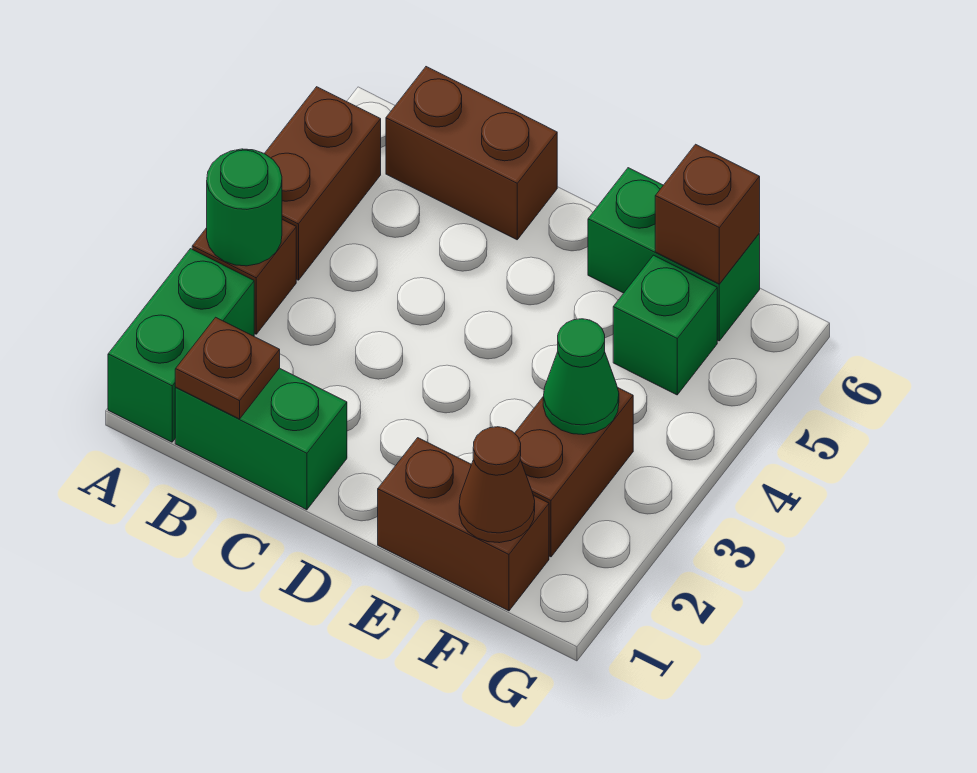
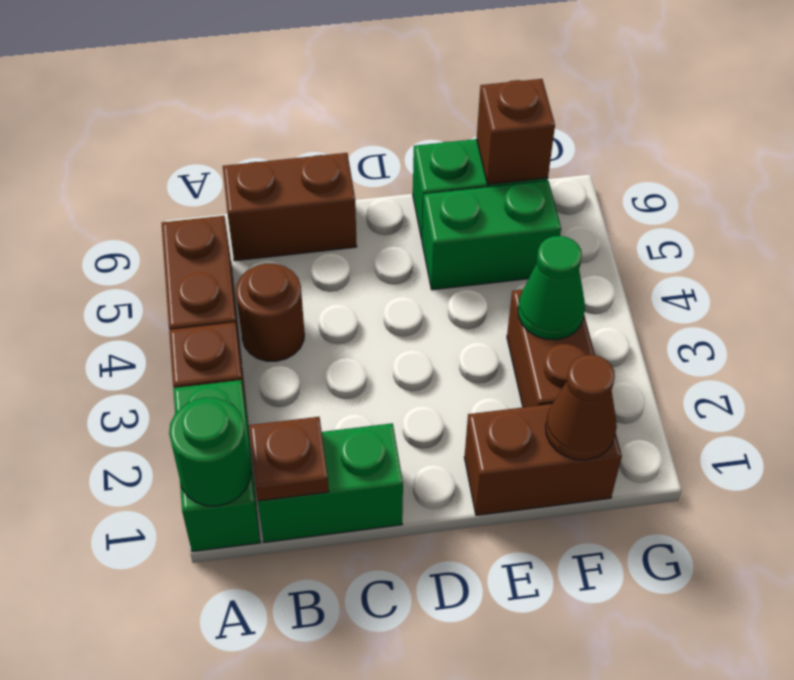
green round brick A3 level 2 -> green round brick A1 level 2
none -> brown round brick B4 level 1
green brick F5 level 1 -> green brick E5:F5 level 1

